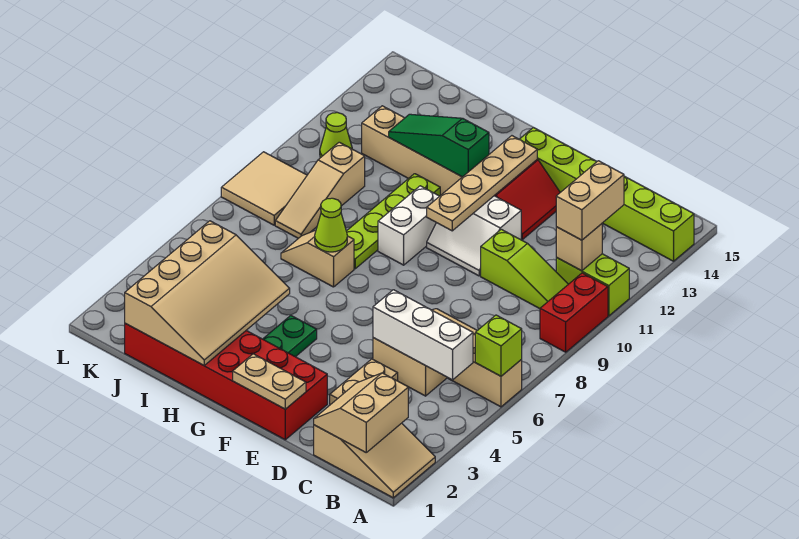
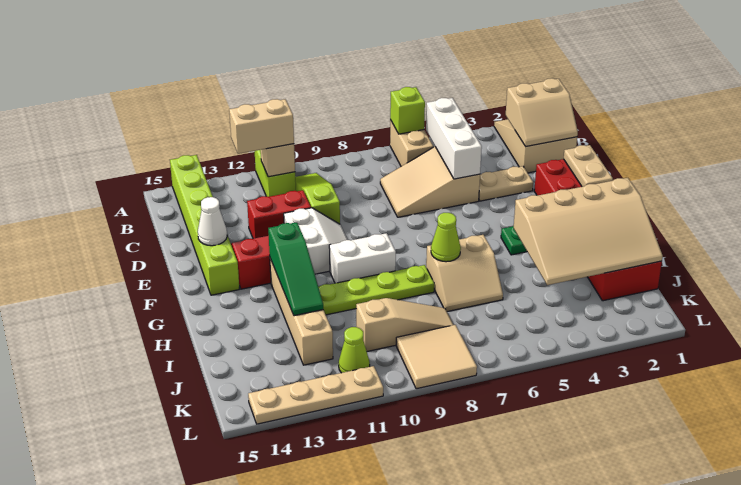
red brick A9:A10 level 1 -> red brick D11:D12 level 1
none -> white cone E14 level 2
tan plate F10:F13 level 2 -> tan plate L11:L14 level 1
tan slope H1:J4 level 2 top J -> tan slope H1:J4 level 2 top H
tan slope H7:I7 level 1 top H -> tan slope H6:I7 level 1 top H

